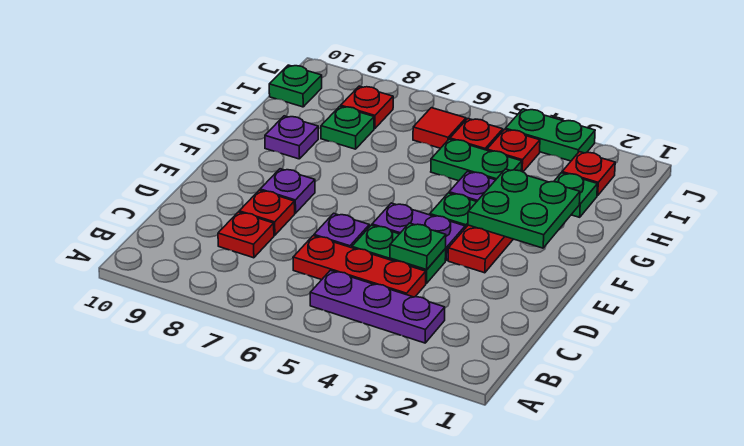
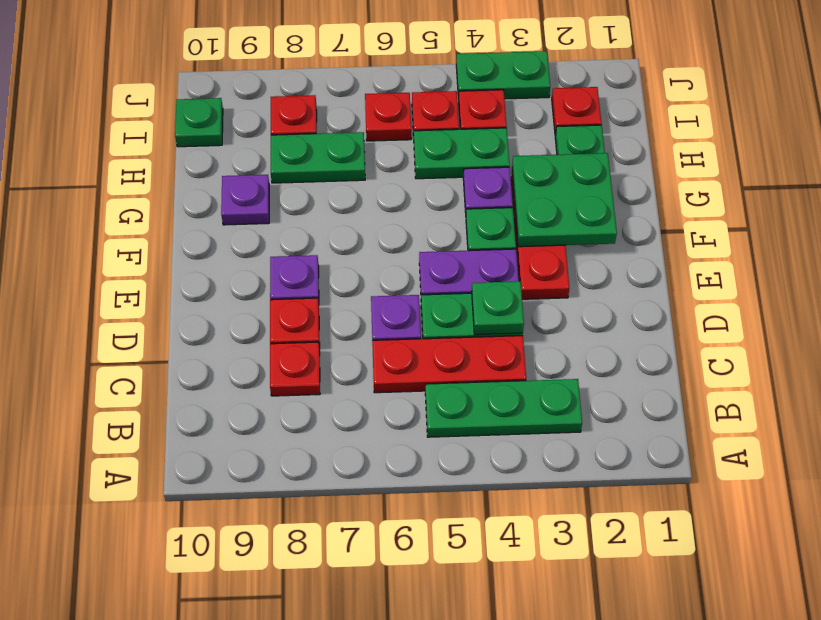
purple plate B3:B5 level 1 -> green plate B3:B5 level 1
green plate H8 level 1 -> green plate H7:H8 level 1
red tile I6 level 1 -> red plate I6 level 1

